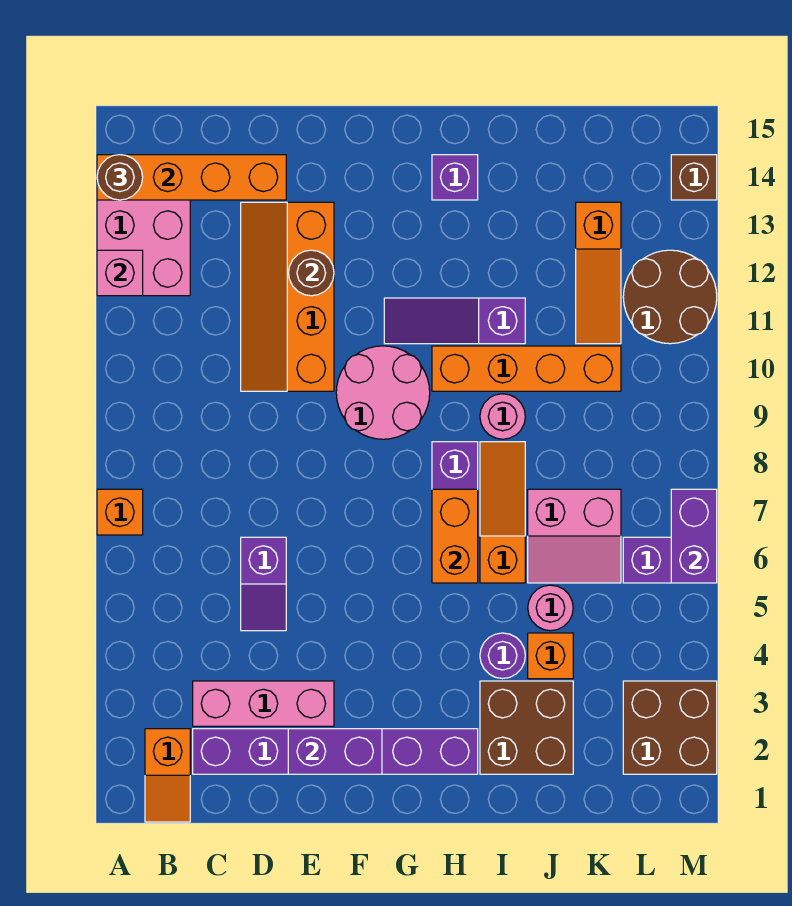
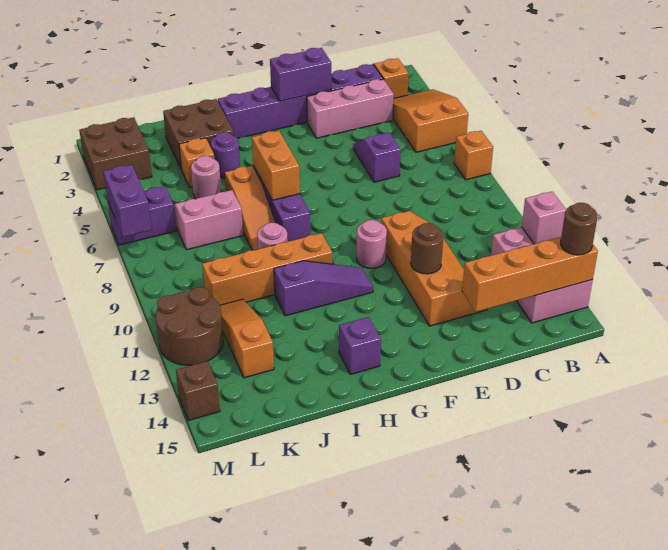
none -> orange slope A3:B5 level 1 top 5
pink round brick F9:G10 level 1 -> pink round brick F10 level 1

